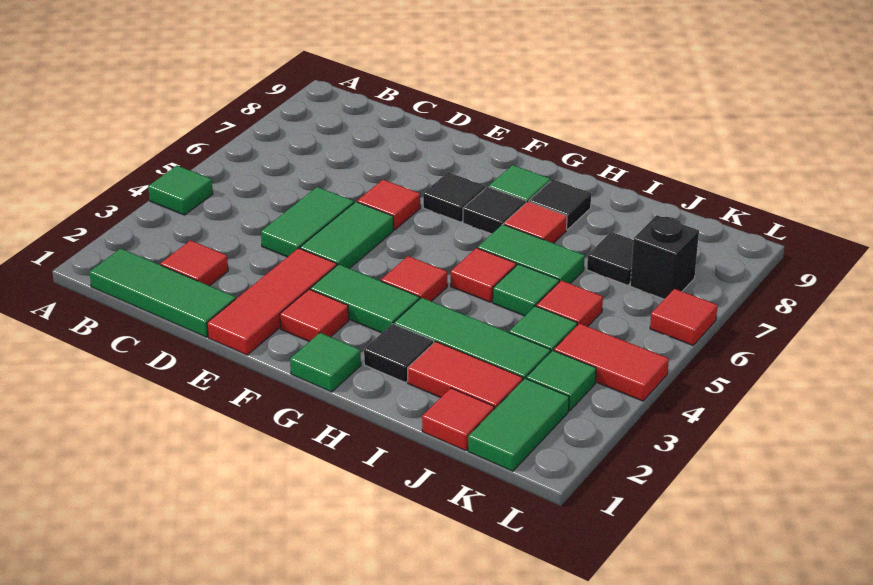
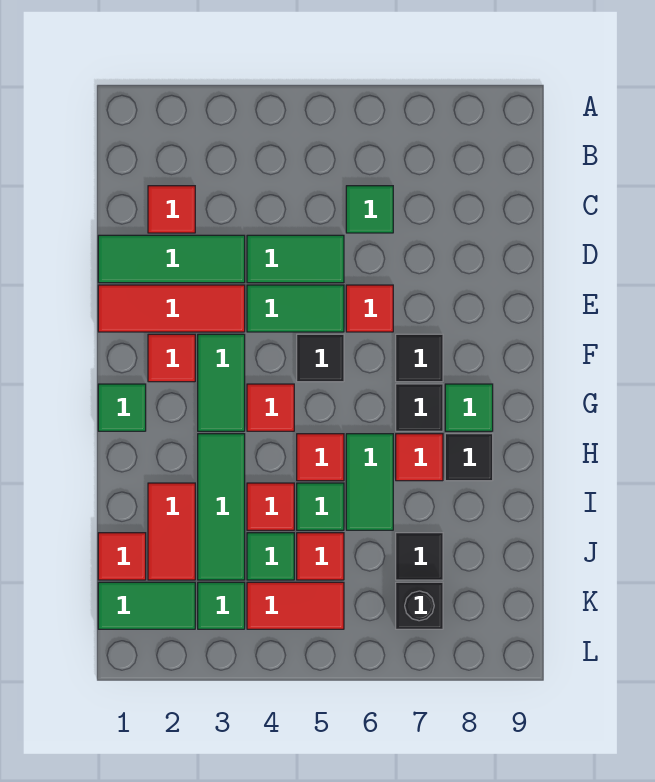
green tile A4 level 1 -> green tile C6 level 1
green tile B1:D1 level 1 -> green tile D1:D3 level 1
black tile H2 level 1 -> black tile F5 level 1
red tile K4:L4 level 1 -> red tile K4:K5 level 1
red tile L6 level 1 -> red tile I4 level 1

